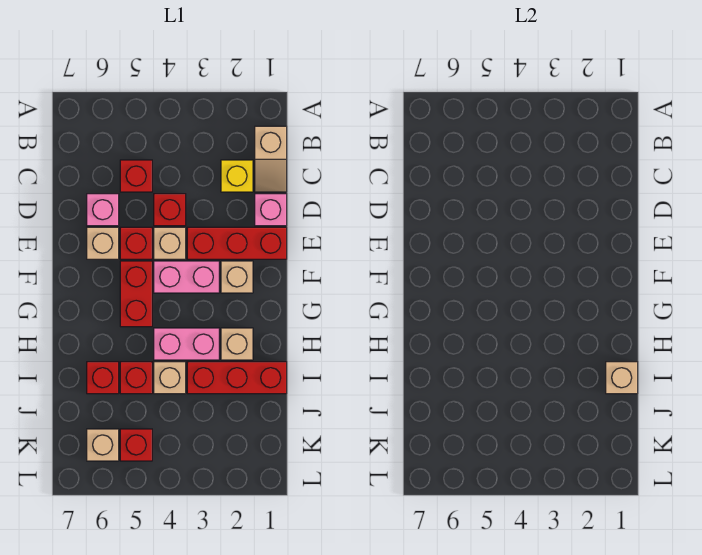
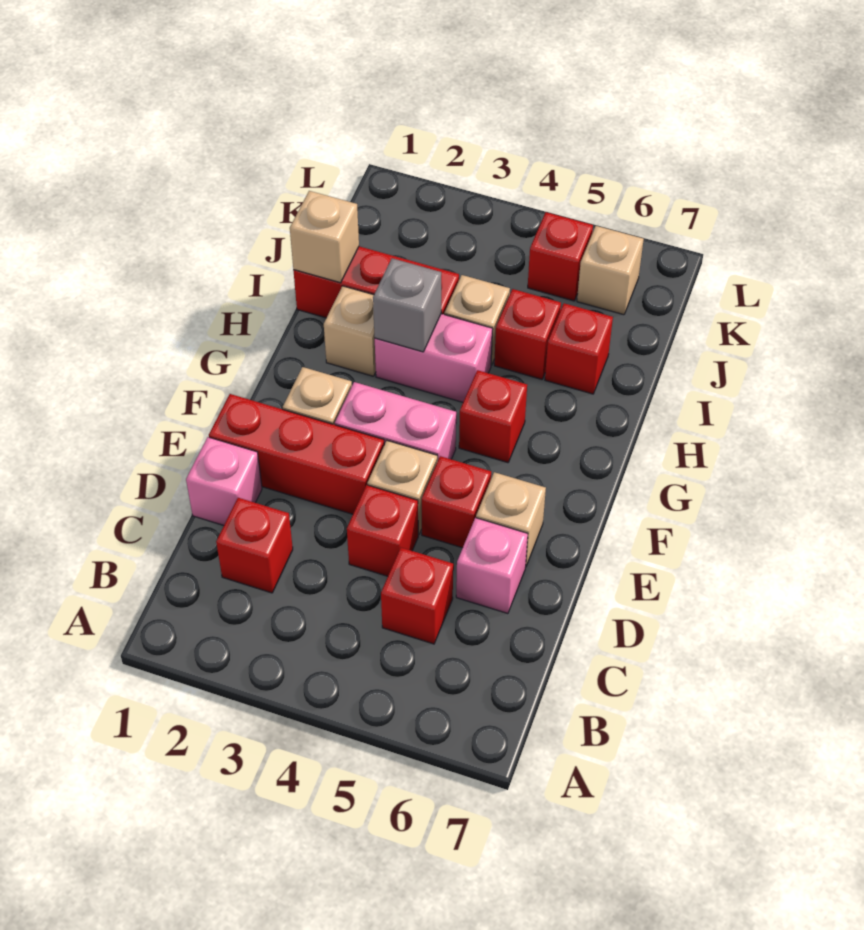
tan slope B1:C1 level 1 top B -> none
yellow brick C2 level 1 -> red brick C2 level 1
red brick F5:G5 level 1 -> red brick G5 level 1
none -> grey brick H3 level 2

